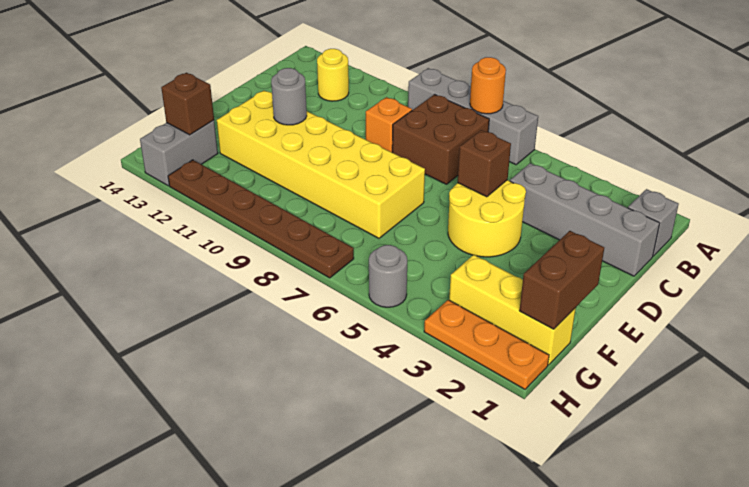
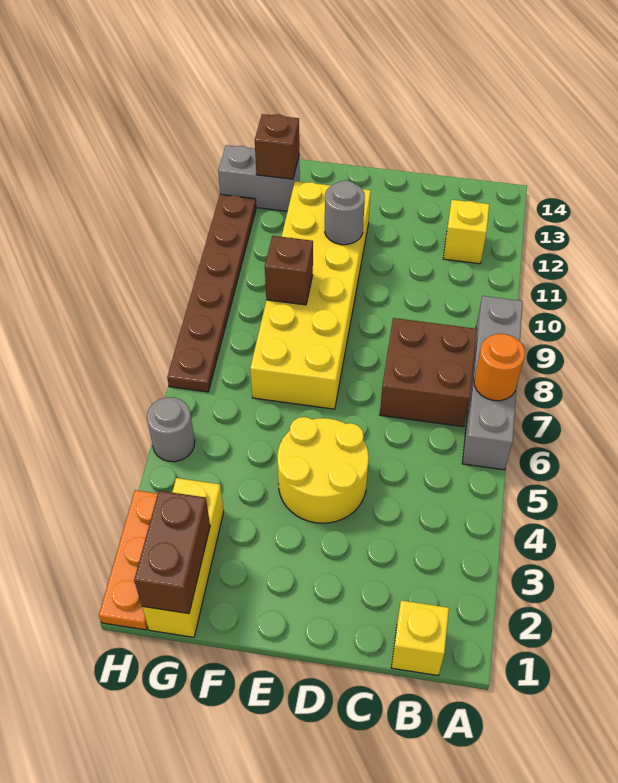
grey brick B1 level 1 -> yellow brick B1 level 1
yellow round brick B12 level 1 -> yellow brick B12 level 1
grey brick C1:C4 level 1 -> none
orange brick C9 level 1 -> none
brown brick D5 level 2 -> brown brick F9 level 2
brown brick F1:G1 level 2 -> brown brick G1:G2 level 2

